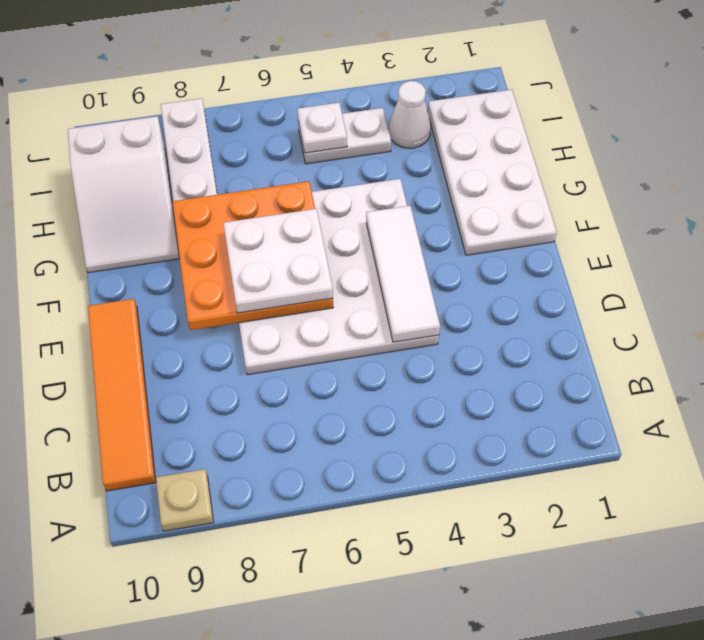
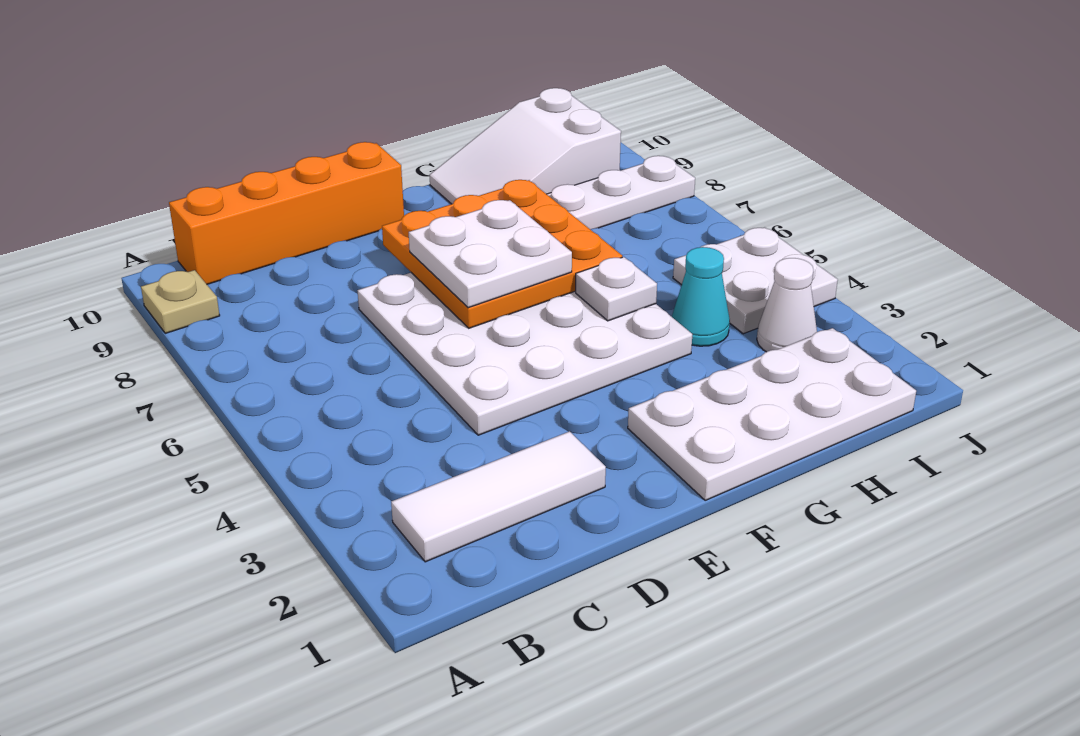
orange tile B10:E10 level 1 -> orange brick B10:E10 level 1
white tile D4:F4 level 2 -> white tile B2:D2 level 1
none -> cyan cone H4 level 1
white plate I4:I5 level 1 -> white plate I4:J5 level 1
white plate I5 level 2 -> white plate G5 level 2

